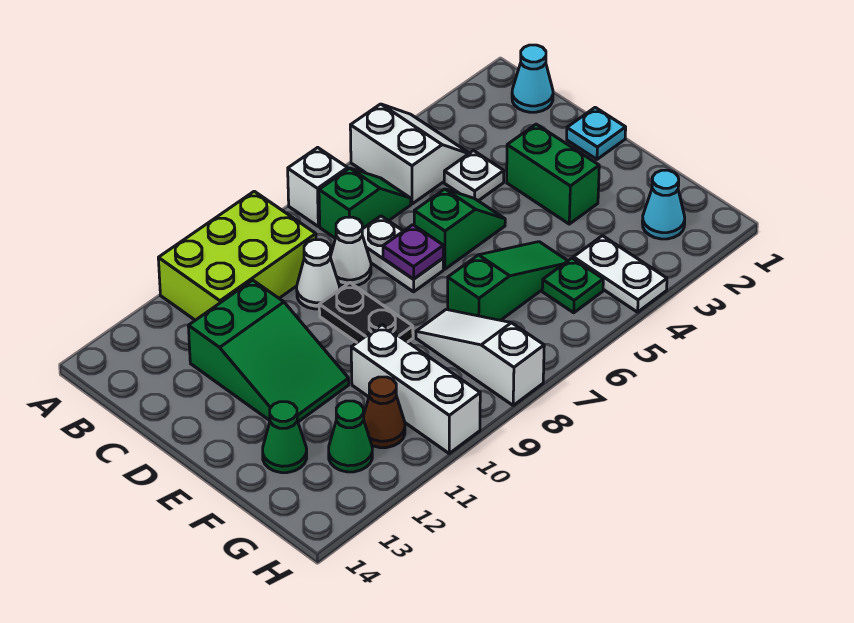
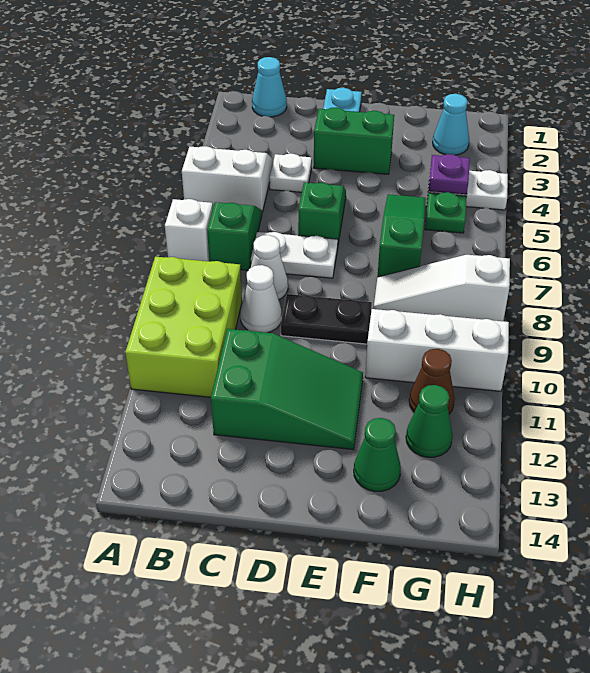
purple plate D7 level 2 -> purple plate G4 level 2

